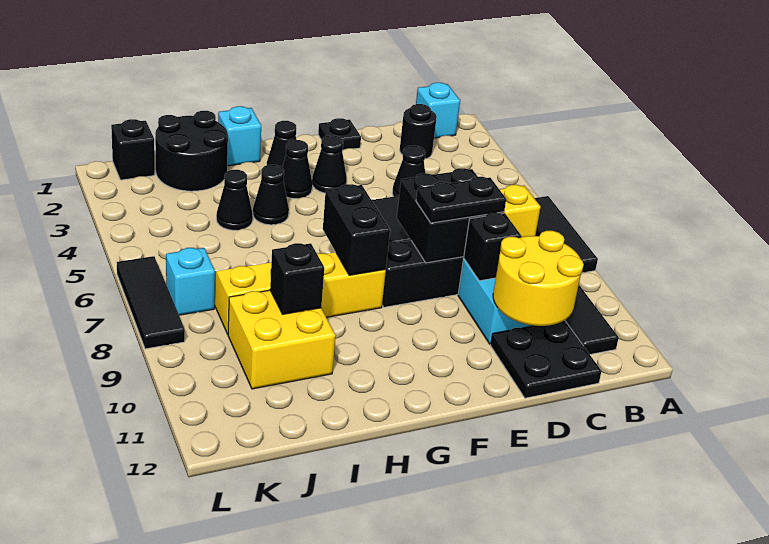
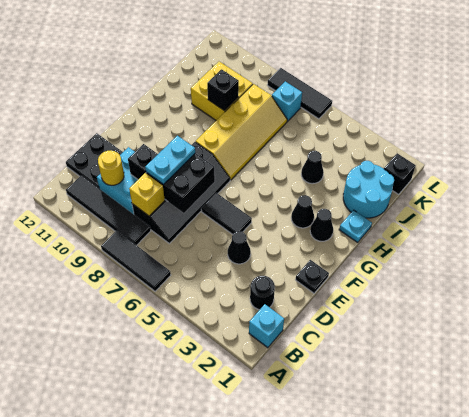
yellow round brick C10:D11 level 2 -> yellow round brick C10 level 2
black plate D8:E8 level 3 -> cyan plate D8:E8 level 3
black cone F3 level 1 -> none
black brick G7:G8 level 2 -> none
cyan brick H1 level 1 -> cyan plate H1 level 1
black cone H4 level 1 -> none
black round brick I1:J2 level 1 -> cyan round brick I1:J2 level 1

